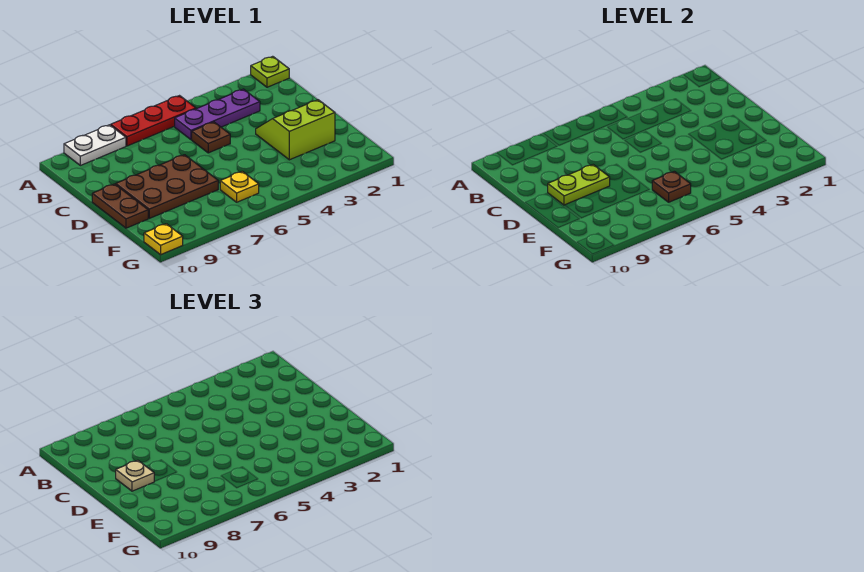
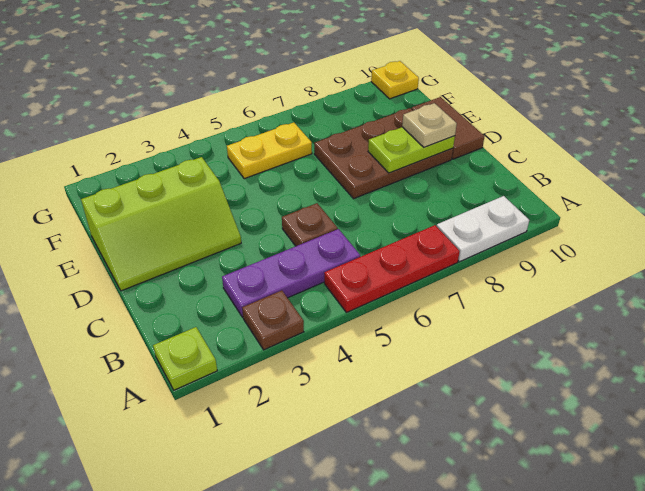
lime slope D2:E3 level 1 top E -> lime slope D1:E3 level 1 top E
brown plate D10:E10 level 1 -> brown tile D10:E10 level 1
yellow plate F6 level 1 -> yellow plate F5:F6 level 1
brown plate F6 level 2 -> brown plate A3 level 1

